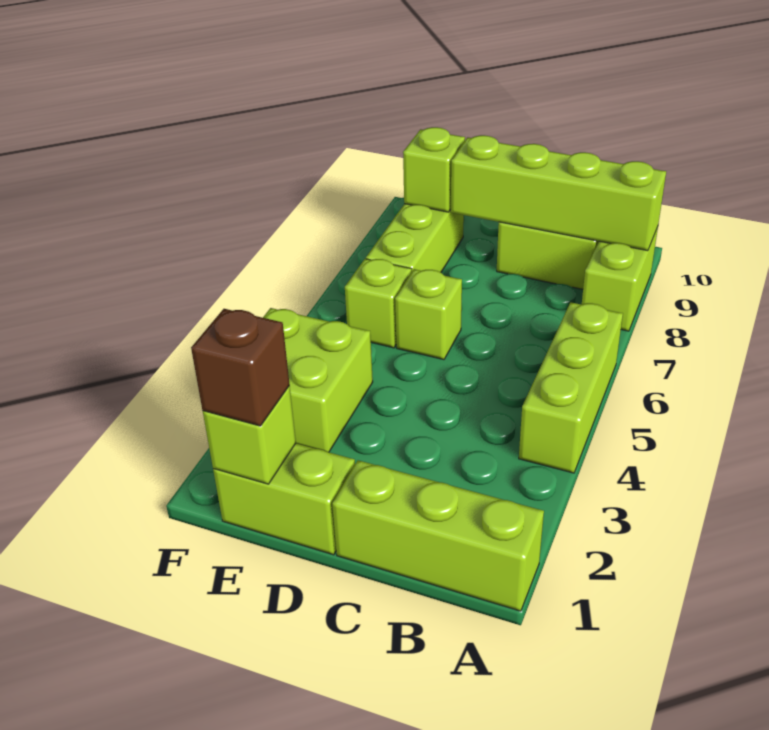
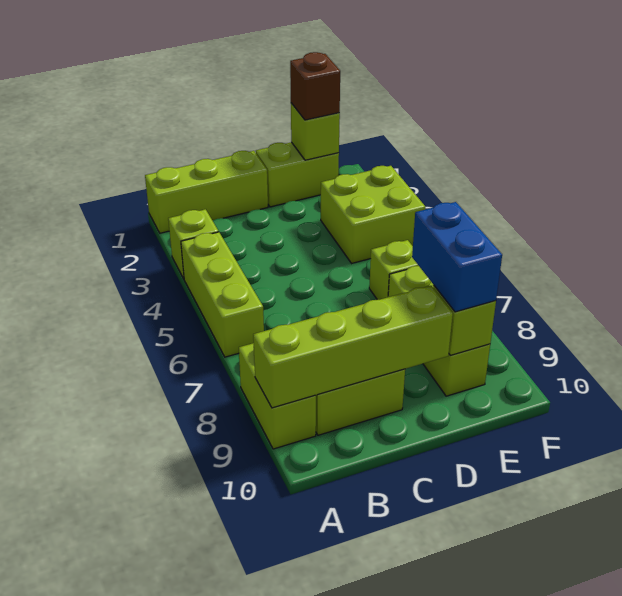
lime brick D6 level 1 -> lime brick A3 level 1
none -> blue brick E8:E9 level 3

